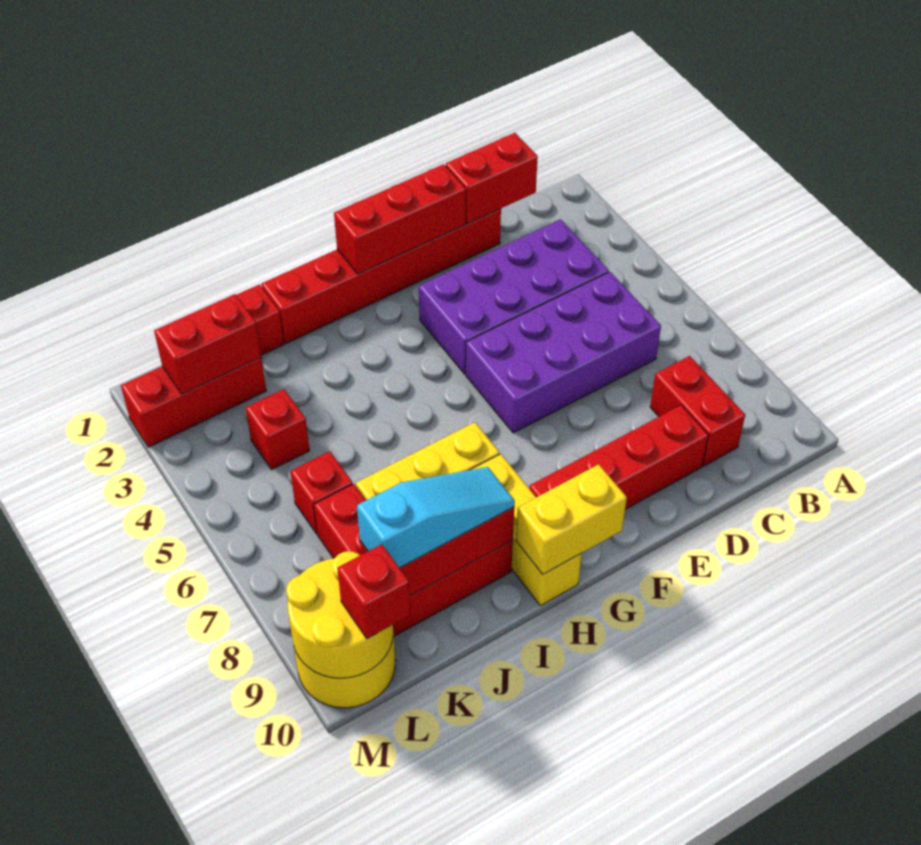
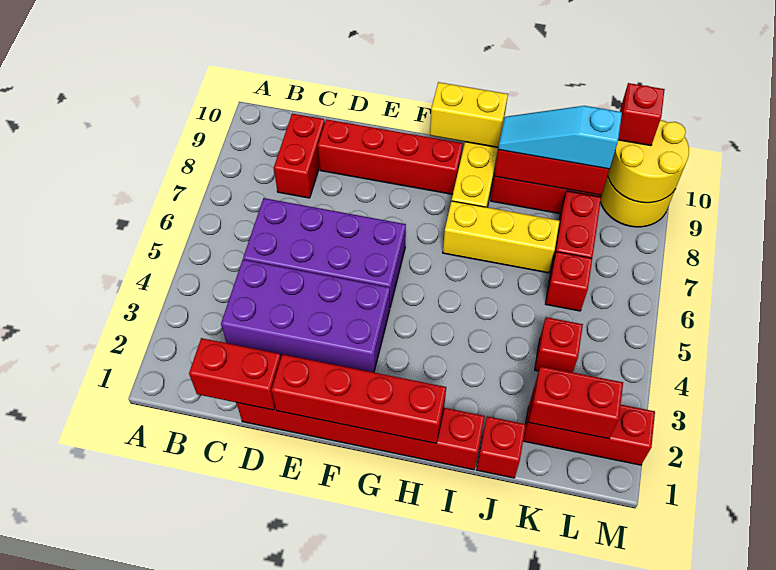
red brick E1:G1 level 2 -> red brick E1:H1 level 2

